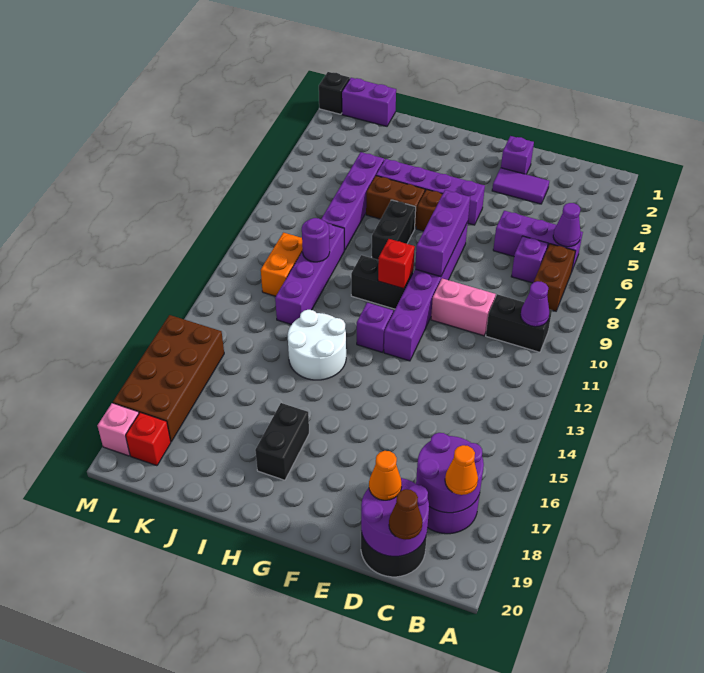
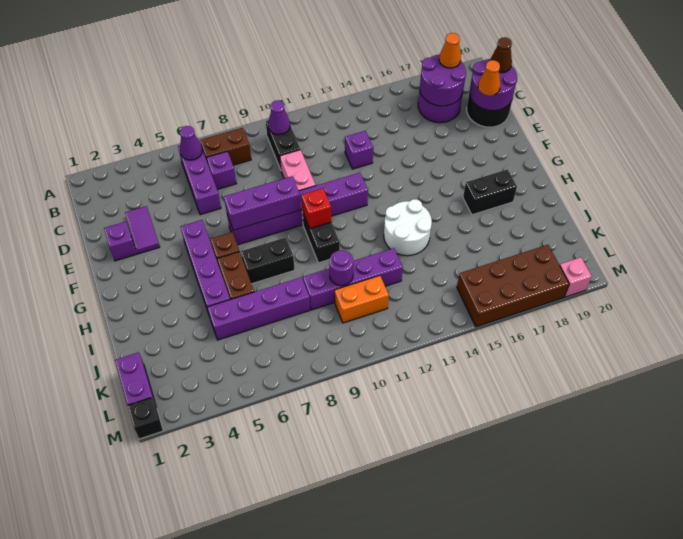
purple brick G12 level 1 -> purple brick D13 level 1
red brick L19 level 1 -> none

